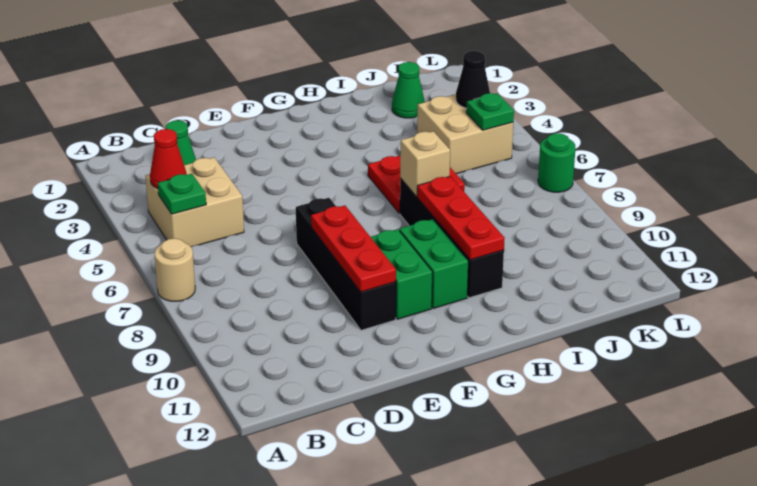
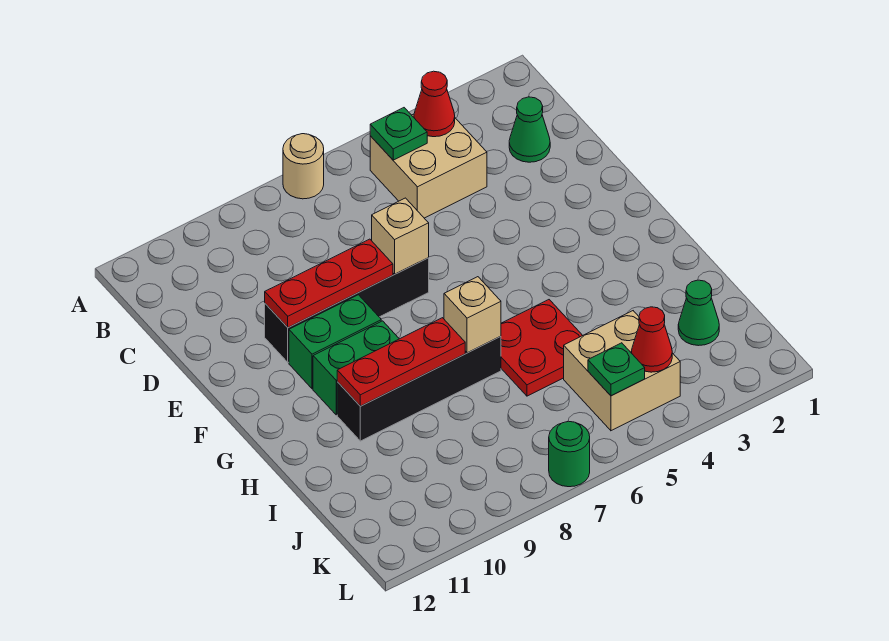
none -> tan brick E7 level 2
black cone K4 level 2 -> red cone K4 level 2

